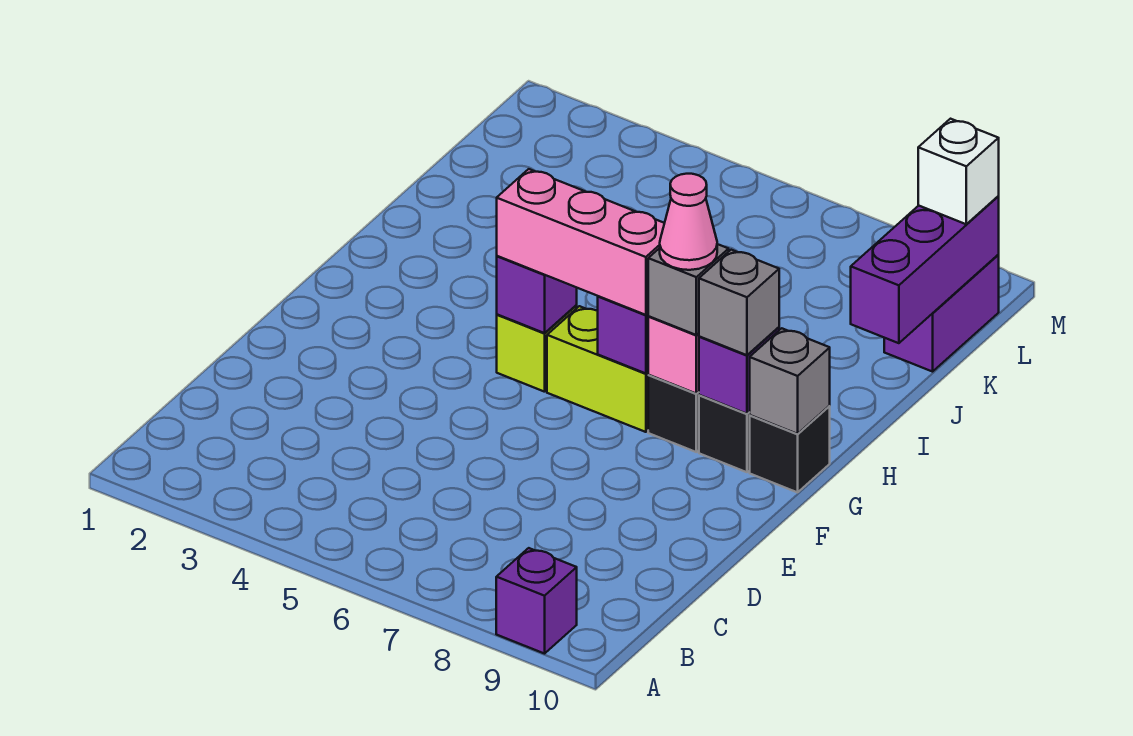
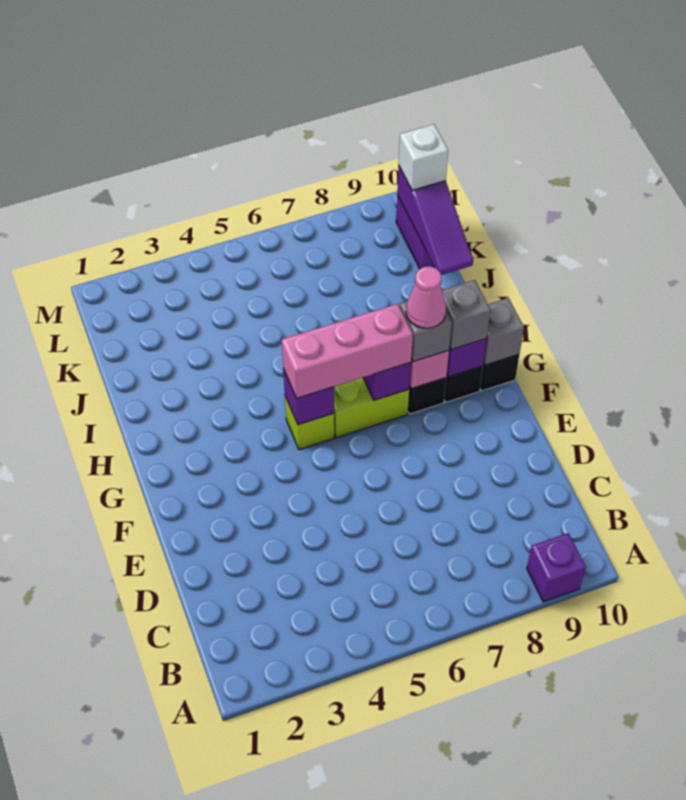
purple brick J10:L10 level 2 -> purple slope J10:L10 level 2 top L

